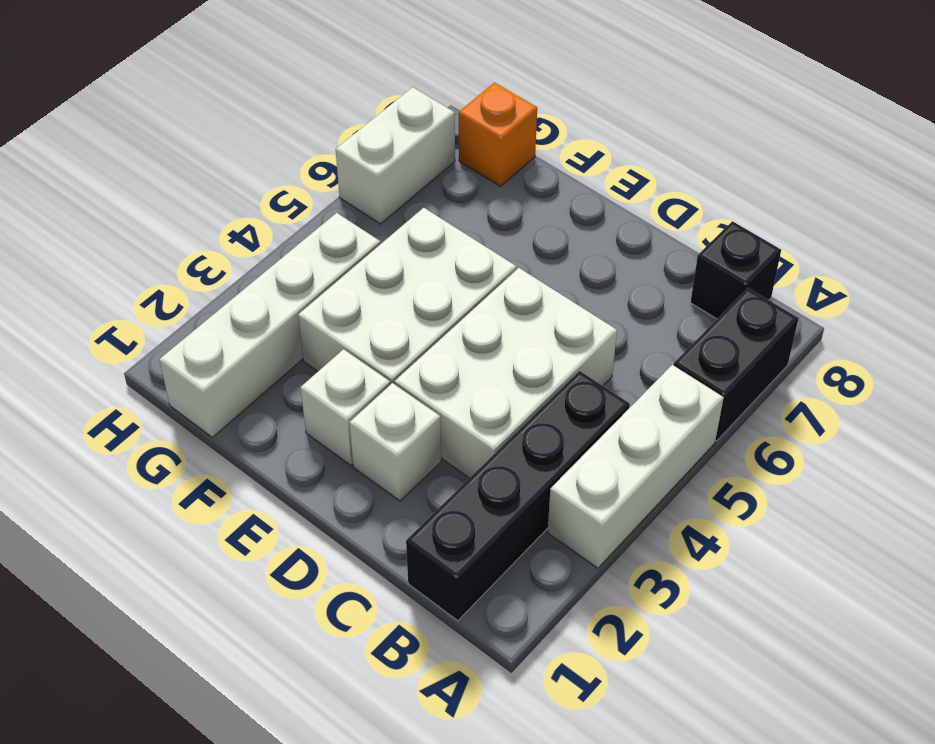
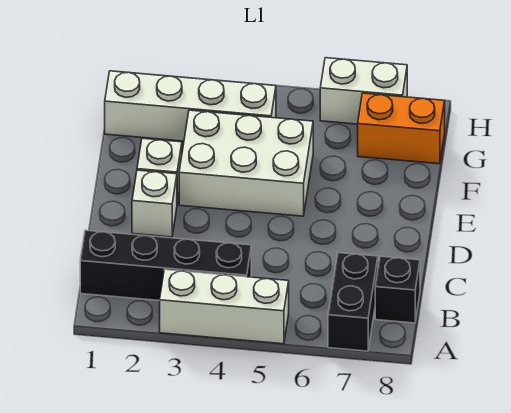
black brick A6:A7 level 1 -> black brick A7:B7 level 1
white brick C3:D5 level 1 -> none
orange brick G8 level 1 -> orange brick G7:G8 level 1

